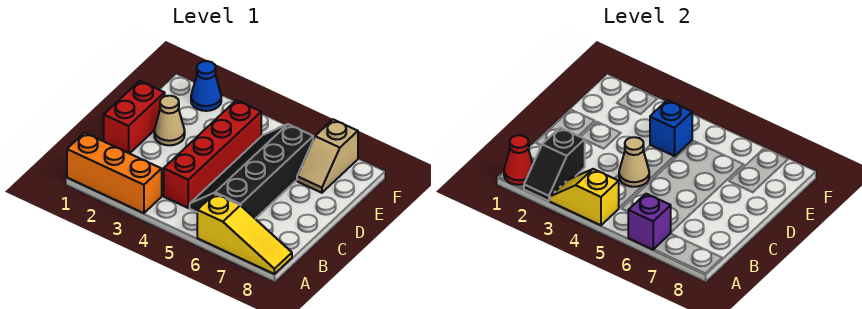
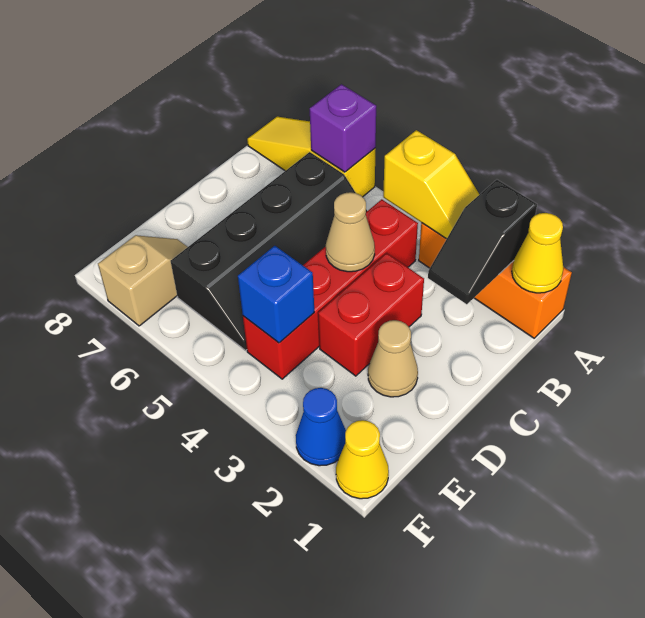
red cone A1 level 2 -> yellow cone A1 level 2
black slope A2:B2 level 2 top B -> black slope A2:B2 level 2 top A
red brick C1:D1 level 1 -> red brick C3:D3 level 1
none -> yellow cone F1 level 1

